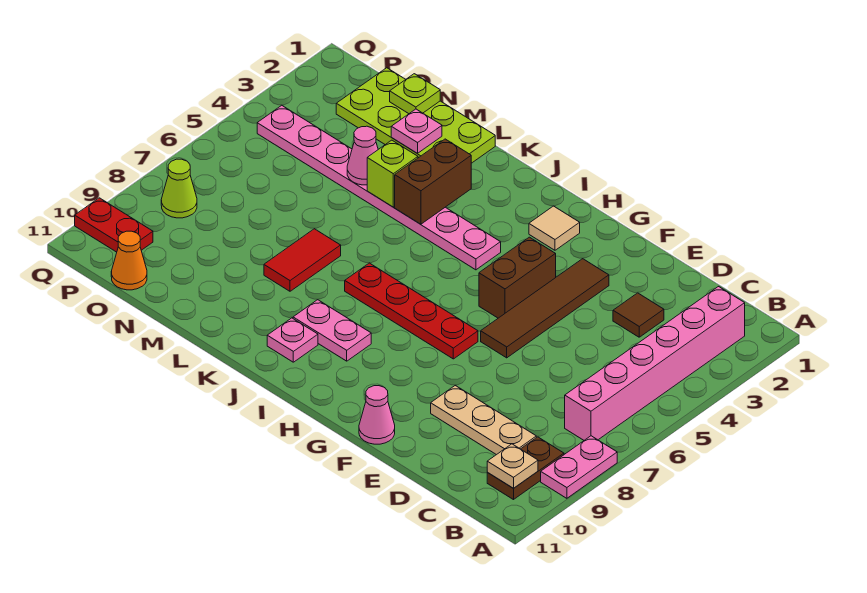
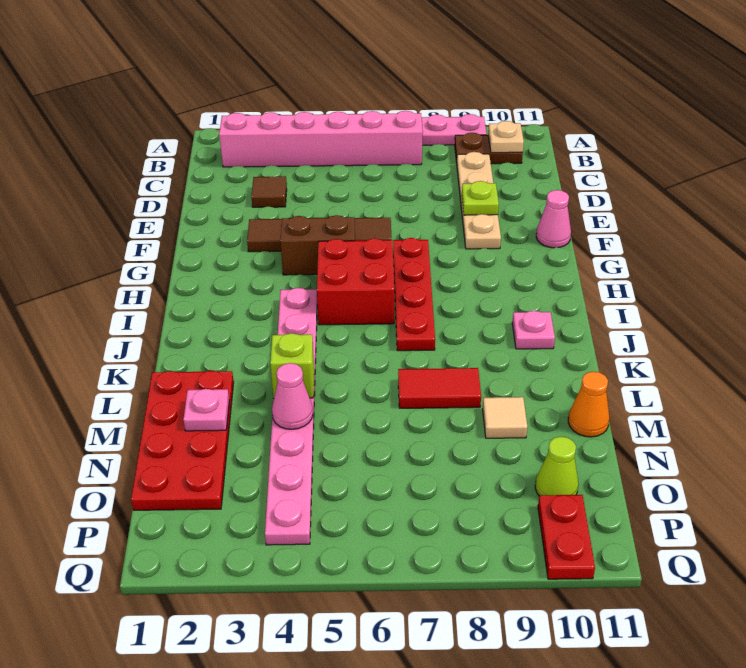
tan plate C9:E9 level 1 -> tan plate C9:F9 level 1
tan tile H2 level 1 -> tan tile M9 level 1
none -> red brick H5:I6 level 1
pink plate I9:J9 level 1 -> none
brown brick K3:K4 level 2 -> none
lime plate L1:O2 level 1 -> red plate L1:O2 level 1
lime plate N1 level 2 -> lime plate E9 level 2
orange cone O11 level 1 -> orange cone M11 level 1
lime cone P8 level 1 -> lime cone O10 level 1

